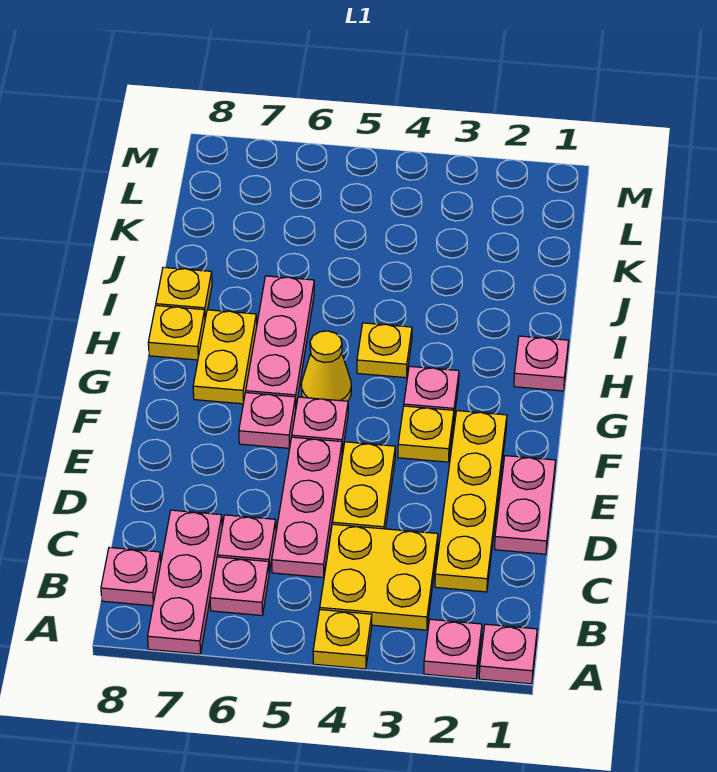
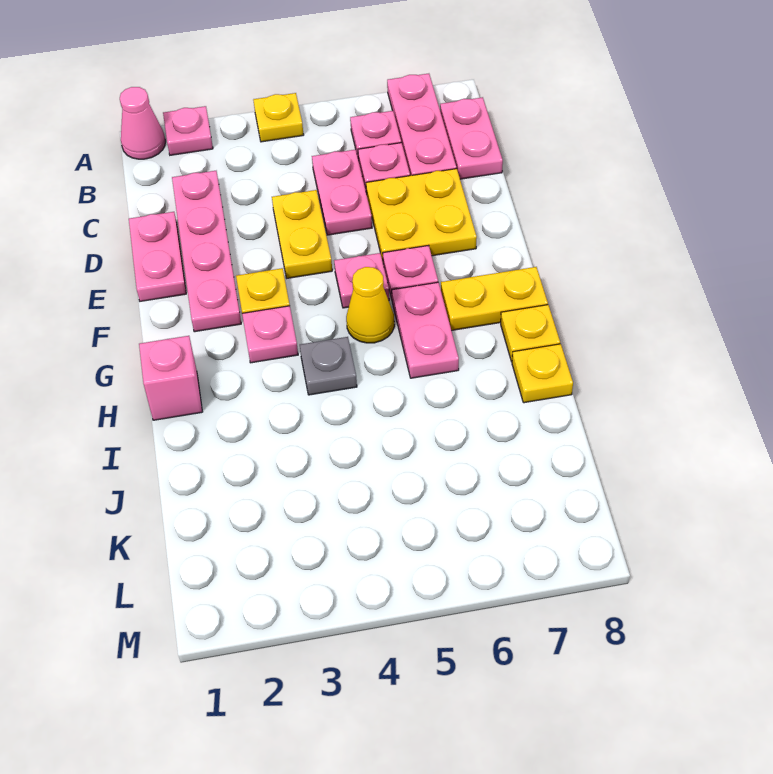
pink plate A1 level 1 -> pink cone A1 level 1
yellow plate B3:C4 level 1 -> yellow plate D6:E7 level 1
pink plate B8 level 1 -> pink plate B8:C8 level 1
yellow plate C2:F2 level 1 -> pink plate C2:F2 level 1
pink plate C5:E5 level 1 -> pink plate C5:D5 level 1
pink plate G6:I6 level 1 -> pink plate G6:H6 level 1
yellow plate G7:H7 level 1 -> yellow plate G7:G8 level 1
pink plate H1 level 1 -> pink brick H1 level 1
yellow plate H4 level 1 -> grey plate H4 level 1

